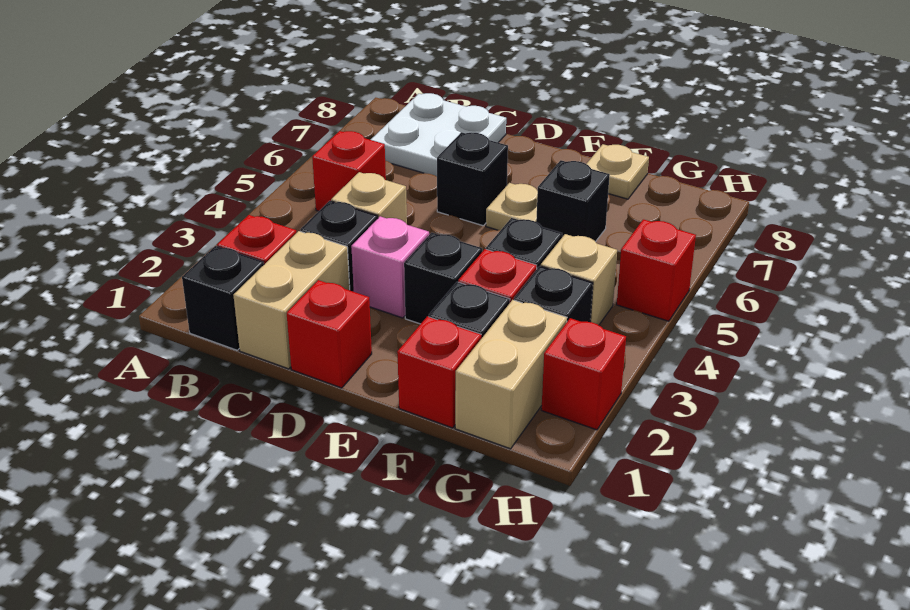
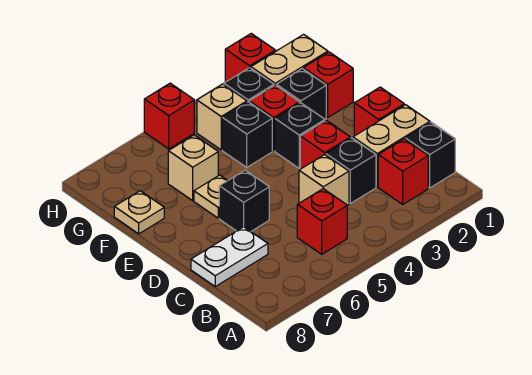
white plate B7:C8 level 1 -> white plate C7:C8 level 1
pink brick D3 level 1 -> red brick D3 level 1
black brick F6 level 1 -> tan brick F6 level 1

